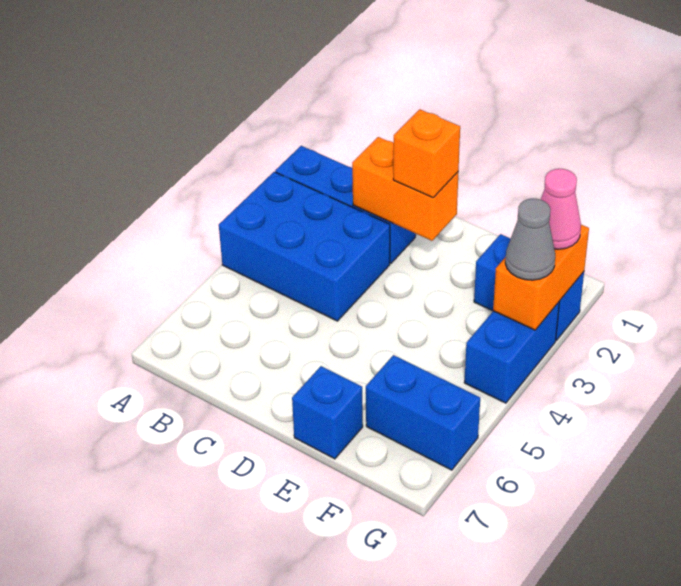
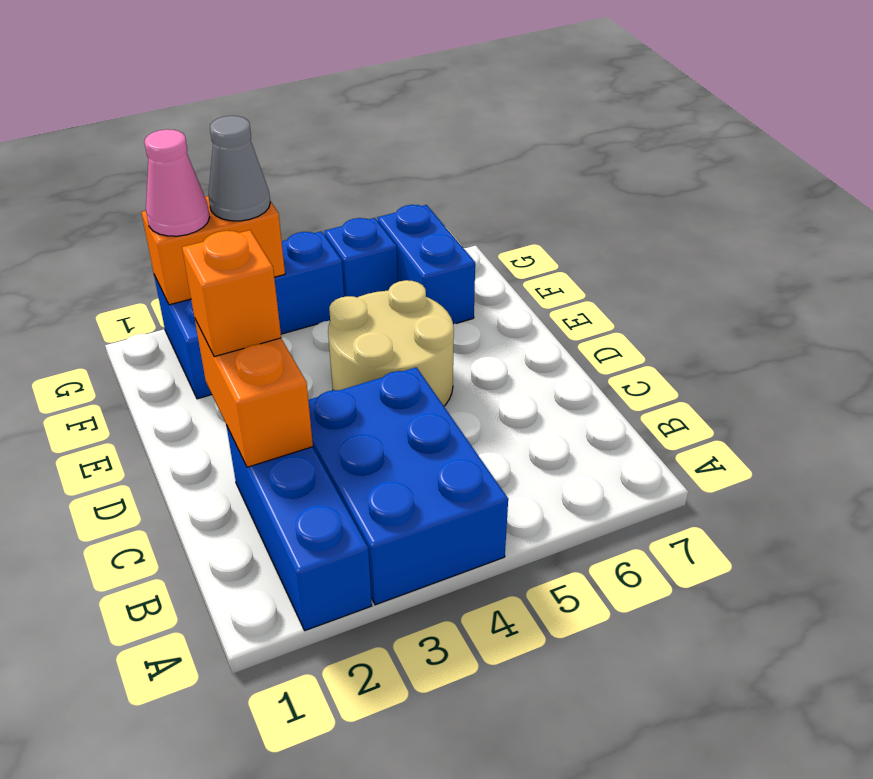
none -> tan round brick D4:E5 level 1
blue brick E7 level 1 -> blue brick G5 level 1

